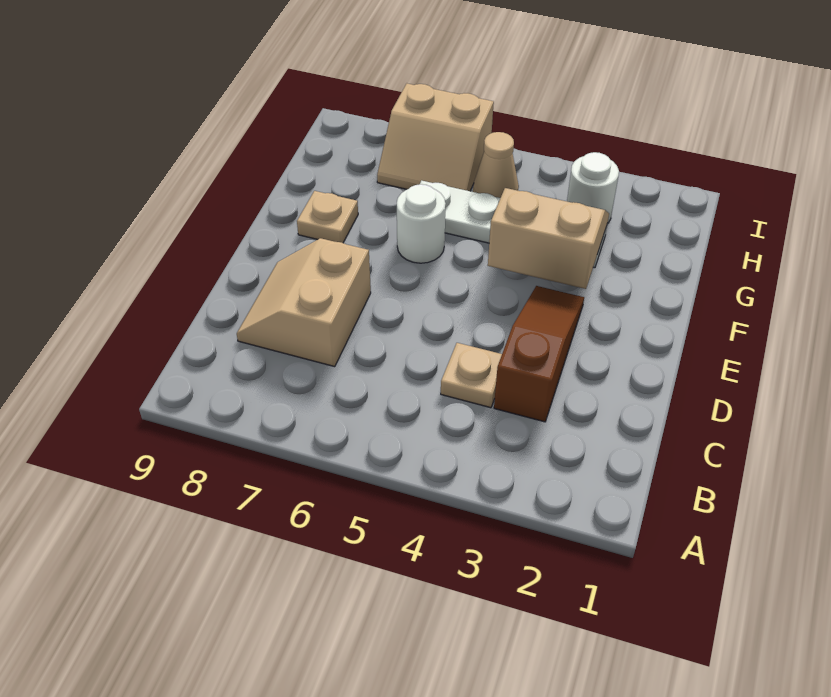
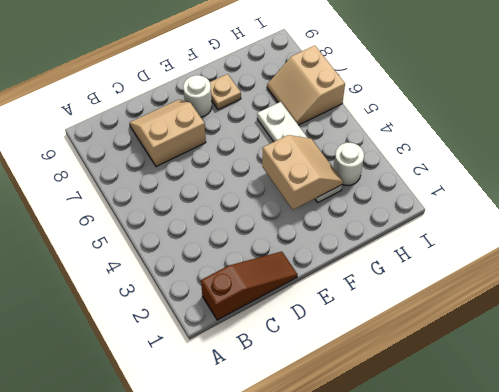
brown slope C3:E3 level 1 top C -> brown slope B1:D1 level 1 top B
tan plate C4 level 1 -> none
white round brick F6 level 1 -> white round brick E8 level 1
tan cone H5 level 1 -> none

